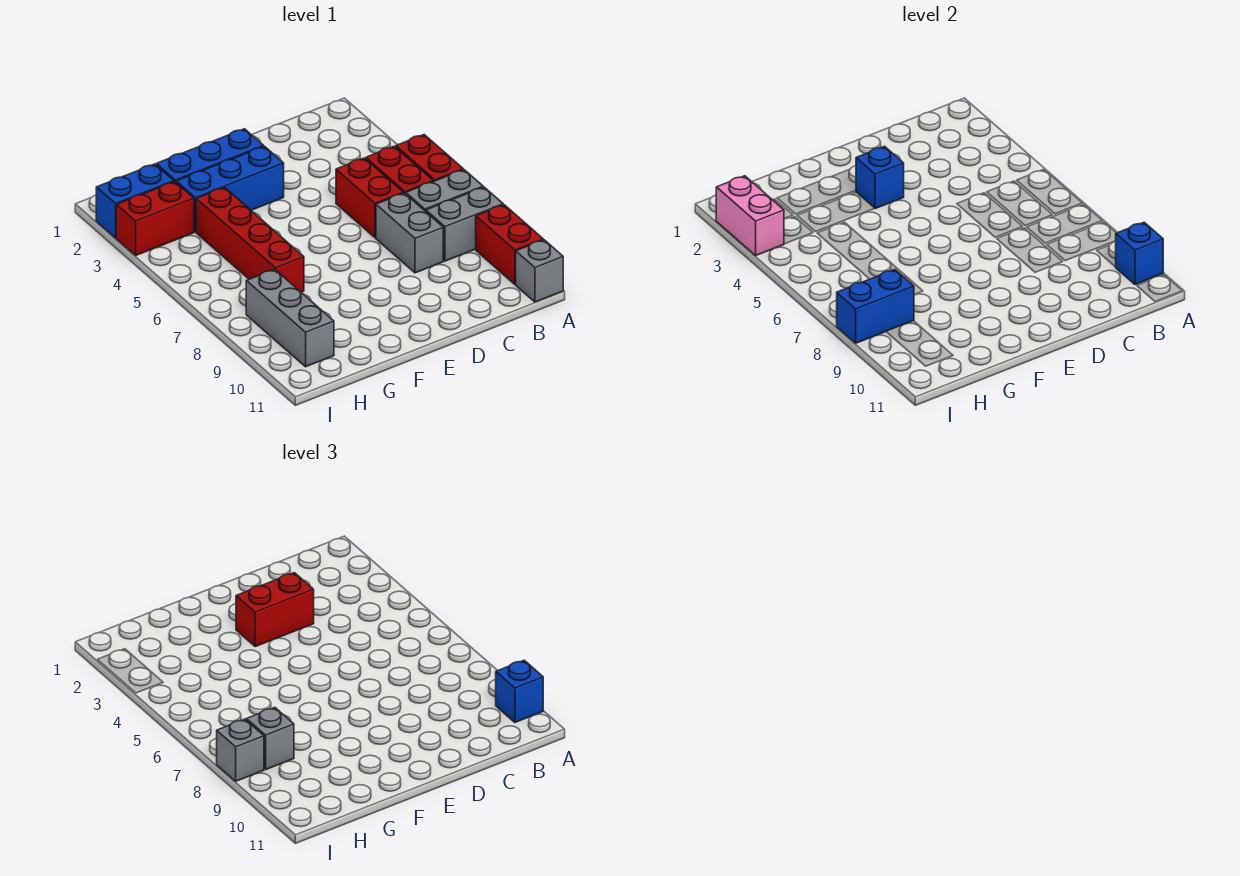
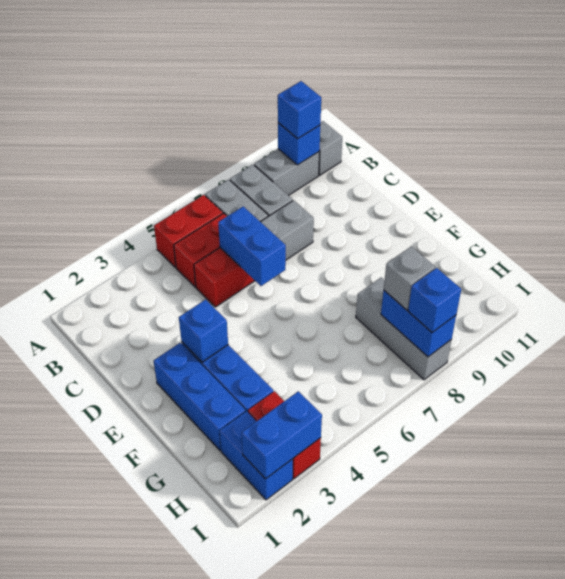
red brick A9:A10 level 1 -> grey brick A9:A10 level 1
none -> blue brick C6:D6 level 2
red brick D3:E3 level 3 -> none
red brick G4:G7 level 1 -> none
grey brick H8:H10 level 1 -> grey brick G8:I8 level 1
pink brick I2:I3 level 2 -> blue brick I2:I3 level 2
grey brick I8 level 3 -> blue brick I8 level 3

